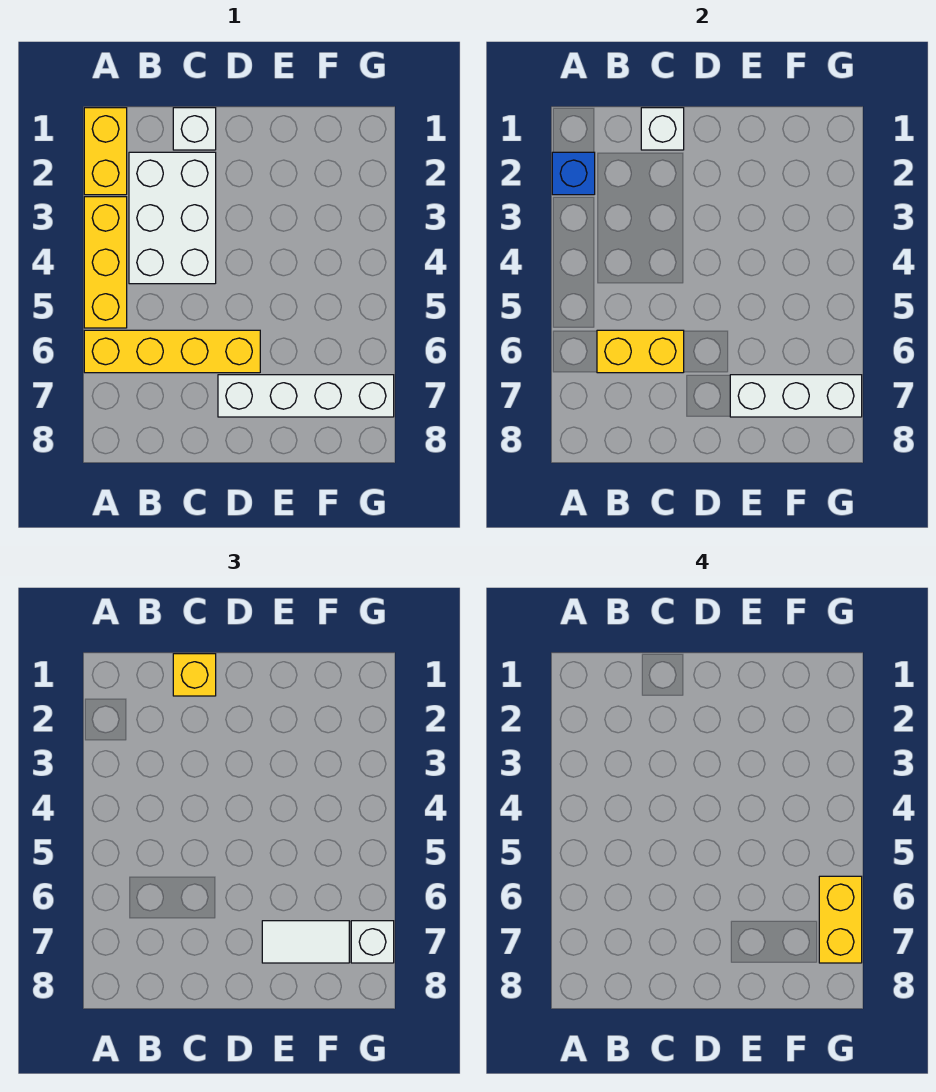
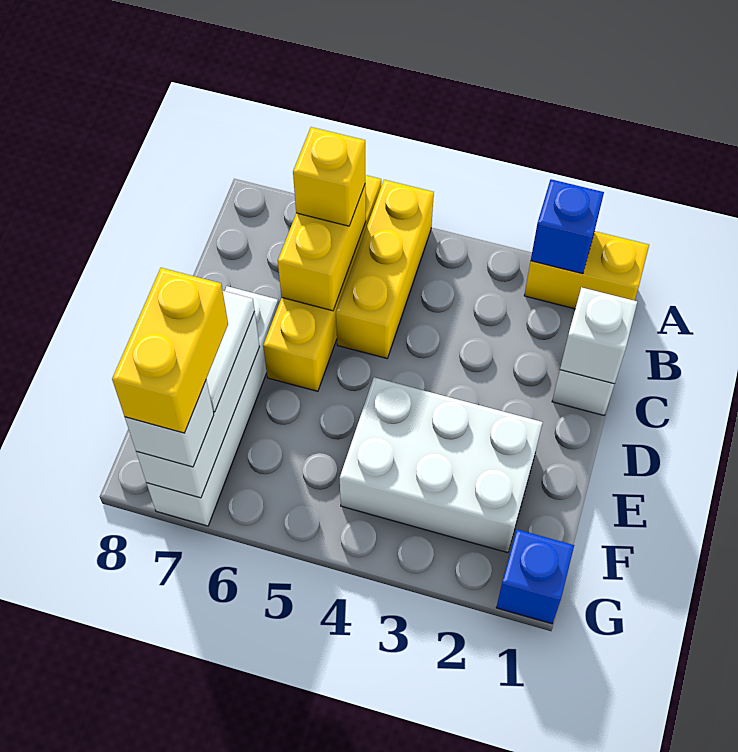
yellow brick A3:A5 level 1 -> yellow brick A5:C5 level 1
white brick B2:C4 level 1 -> white brick E2:F4 level 1
yellow brick C1 level 3 -> yellow brick B6 level 3
none -> blue brick G1 level 1
yellow brick G6:G7 level 4 -> yellow brick F7:G7 level 4

